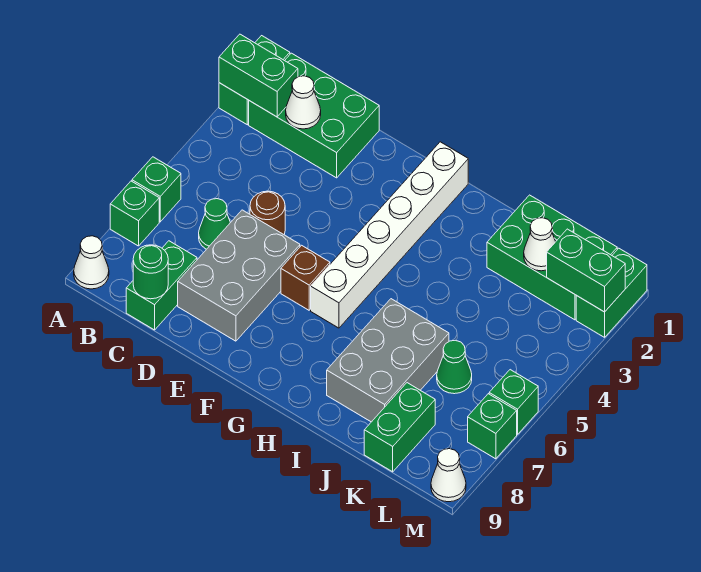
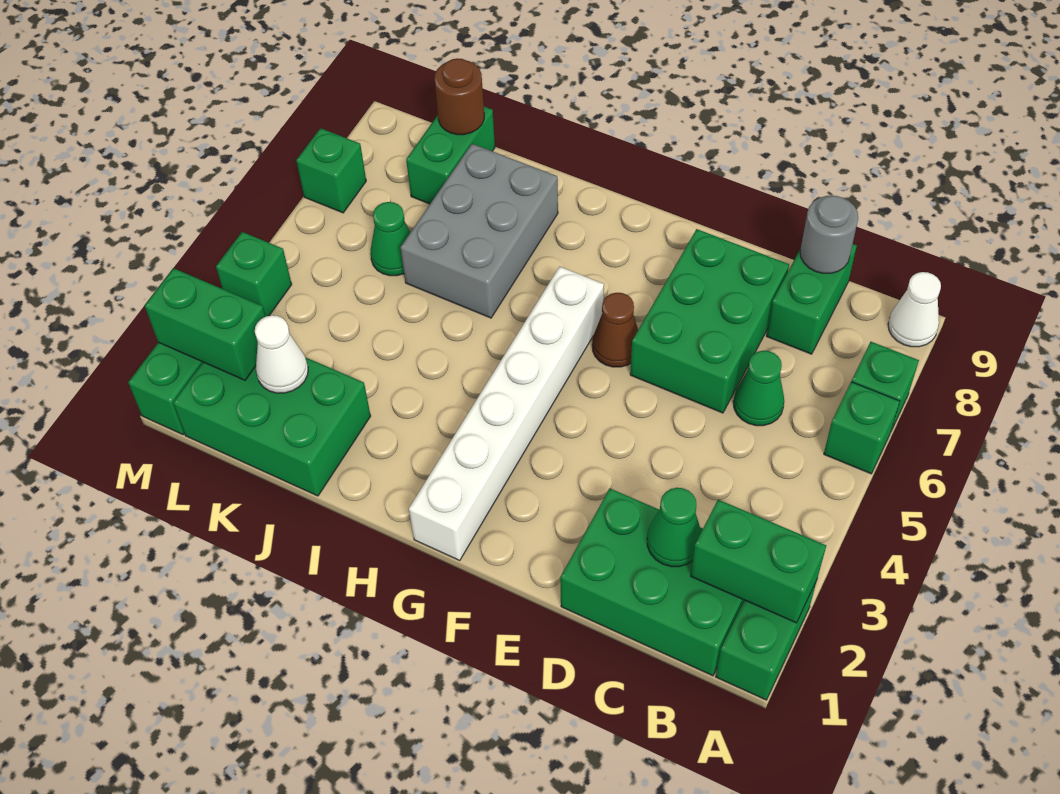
white cone C2 level 2 -> green cone C2 level 2
green round brick C9 level 2 -> grey round brick C9 level 2
brown round brick D5 level 1 -> brown round brick K9 level 2
grey brick D6:E8 level 1 -> green brick D6:E8 level 1
brown brick F6 level 1 -> brown cone F6 level 1
green brick M6 level 1 -> green brick M4 level 1
white cone M9 level 1 -> none

